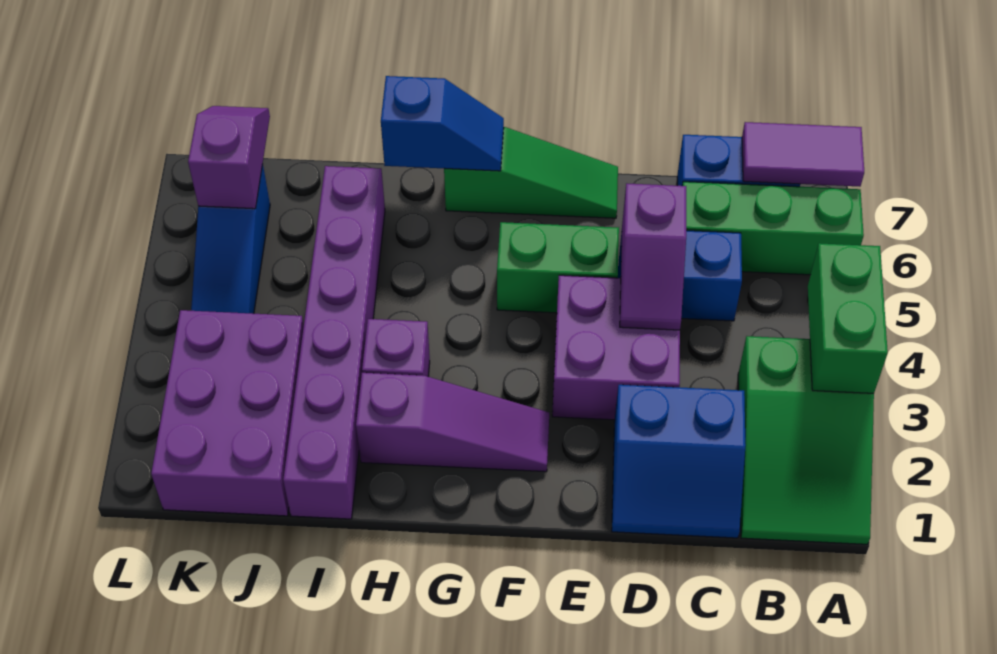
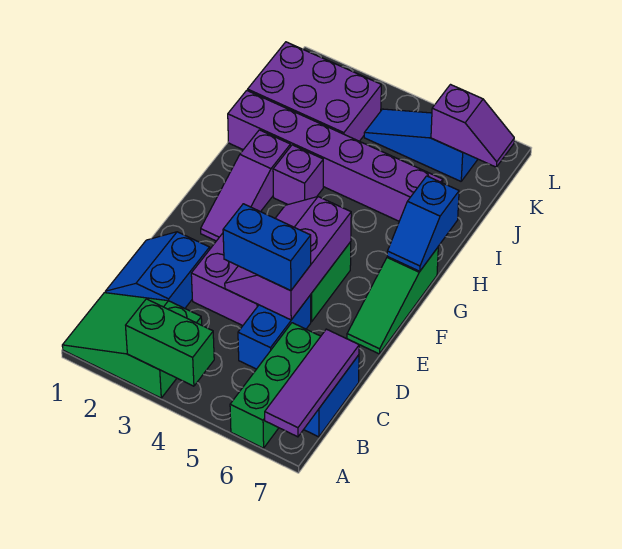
purple tile A7:B7 level 2 -> purple tile A7:C7 level 2
purple slope D4:D5 level 2 top 5 -> purple slope D4:F5 level 2 top 5
none -> blue brick D4:D5 level 3

